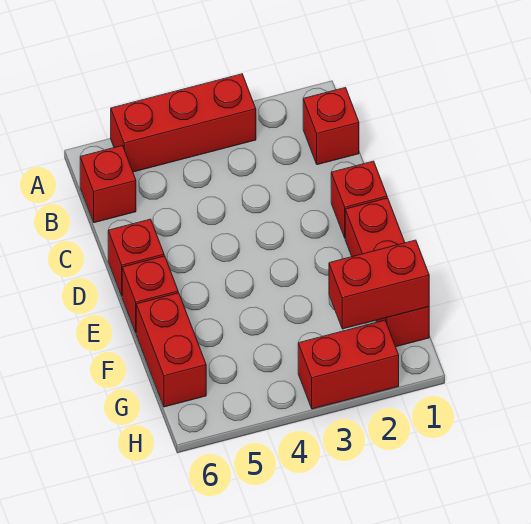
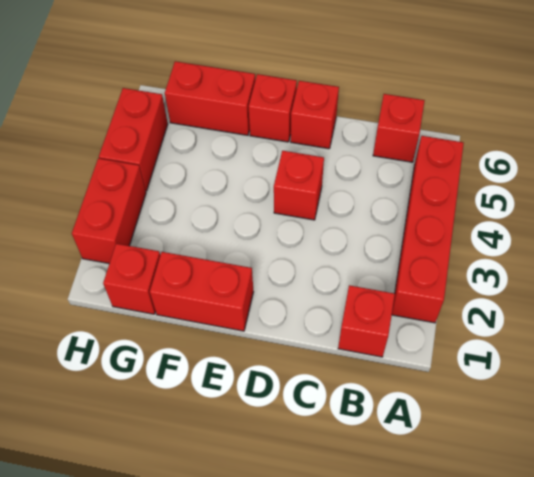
red brick A3:A5 level 1 -> red brick A2:A5 level 1
red brick D1 level 1 -> red brick D4 level 1
red brick G1:G2 level 2 -> red brick H4:H5 level 1

